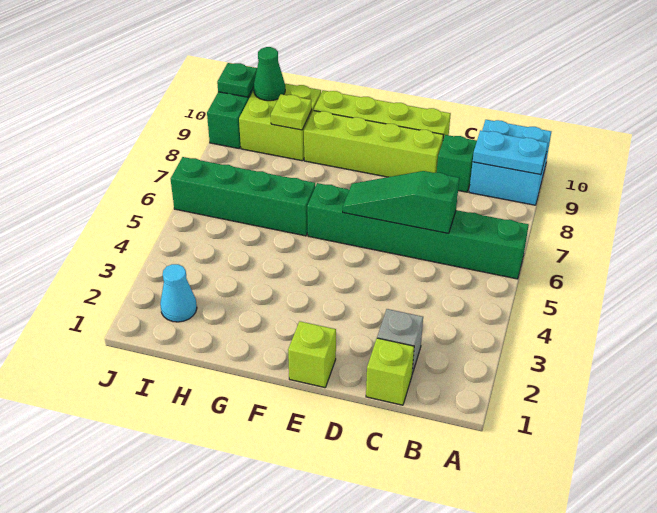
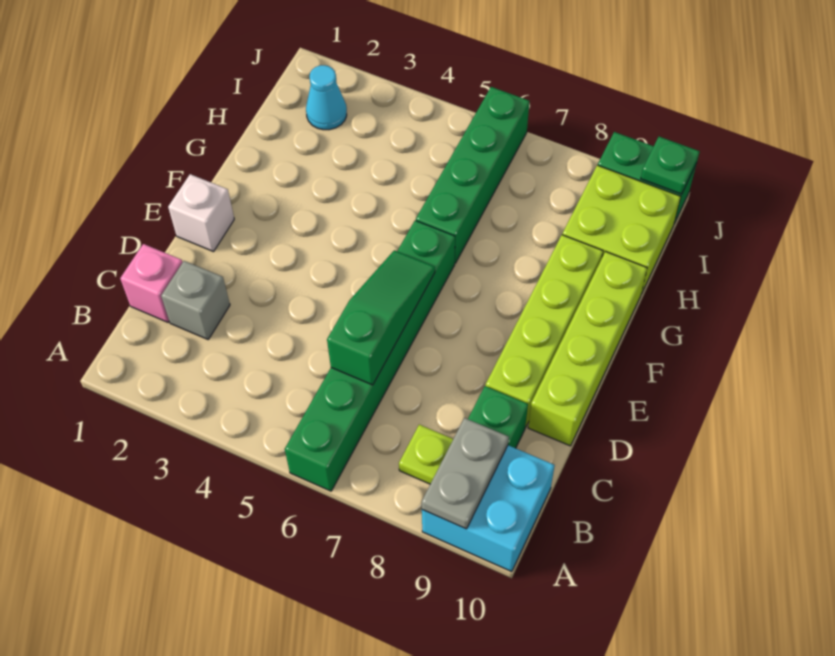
cyan plate A9:B9 level 2 -> grey plate A9:B9 level 2
lime brick C1 level 1 -> pink brick C1 level 1
lime brick E1 level 1 -> white brick E1 level 1
lime plate H9 level 2 -> lime plate B8 level 1
green cone I10 level 2 -> none

